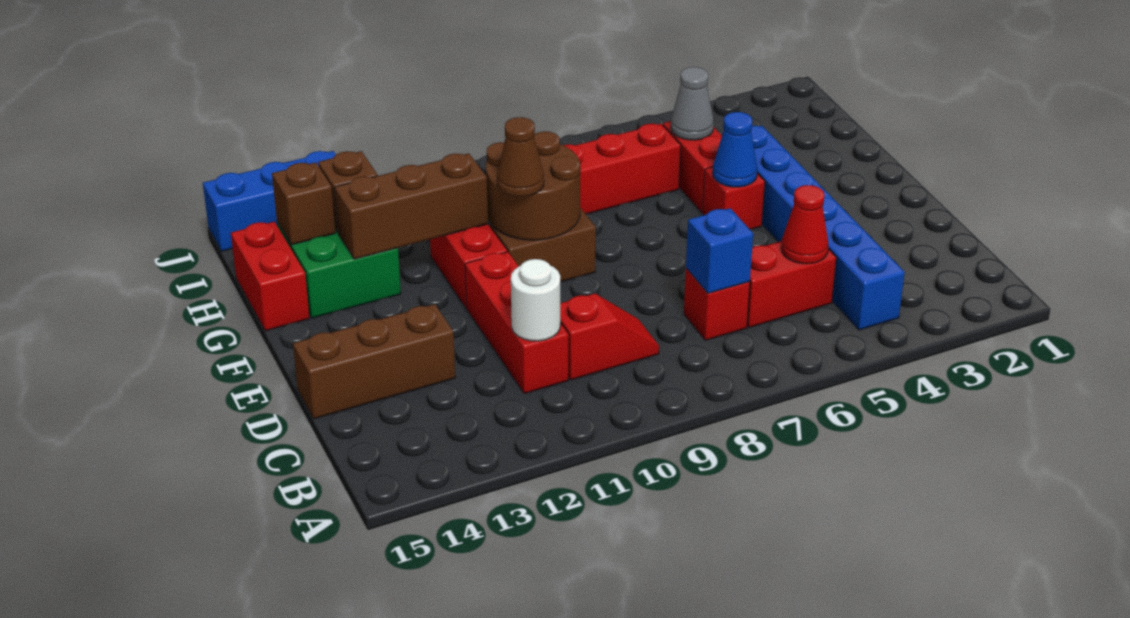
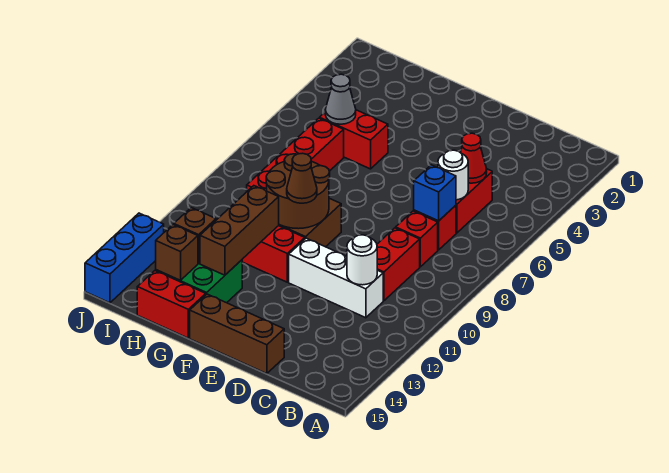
blue brick B4:G4 level 1 -> none
none -> white round brick C6 level 2
red slope C9:C10 level 1 top 10 -> red brick C9:C10 level 1
red brick C11:E11 level 1 -> white brick C11:E11 level 1
brown brick D13:D15 level 1 -> brown brick D15:F15 level 1
red brick F5 level 1 -> red brick C8 level 1
blue cone F5 level 2 -> none

